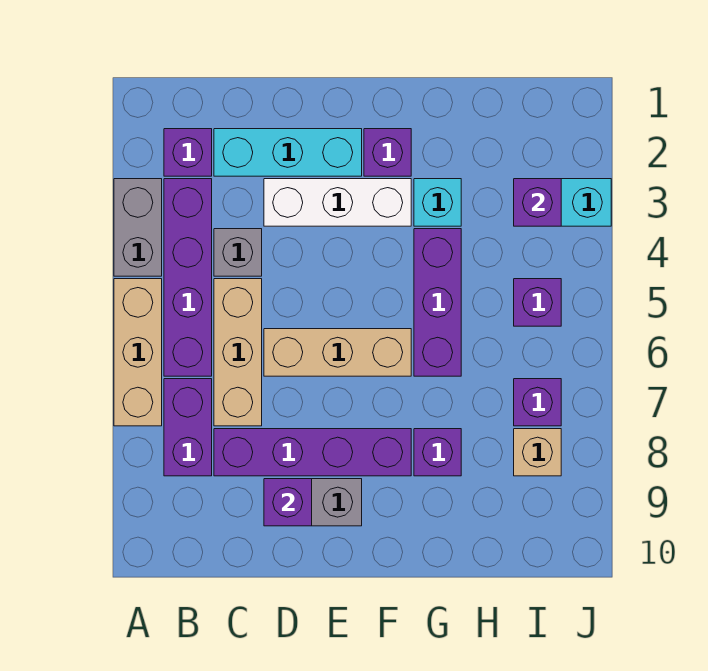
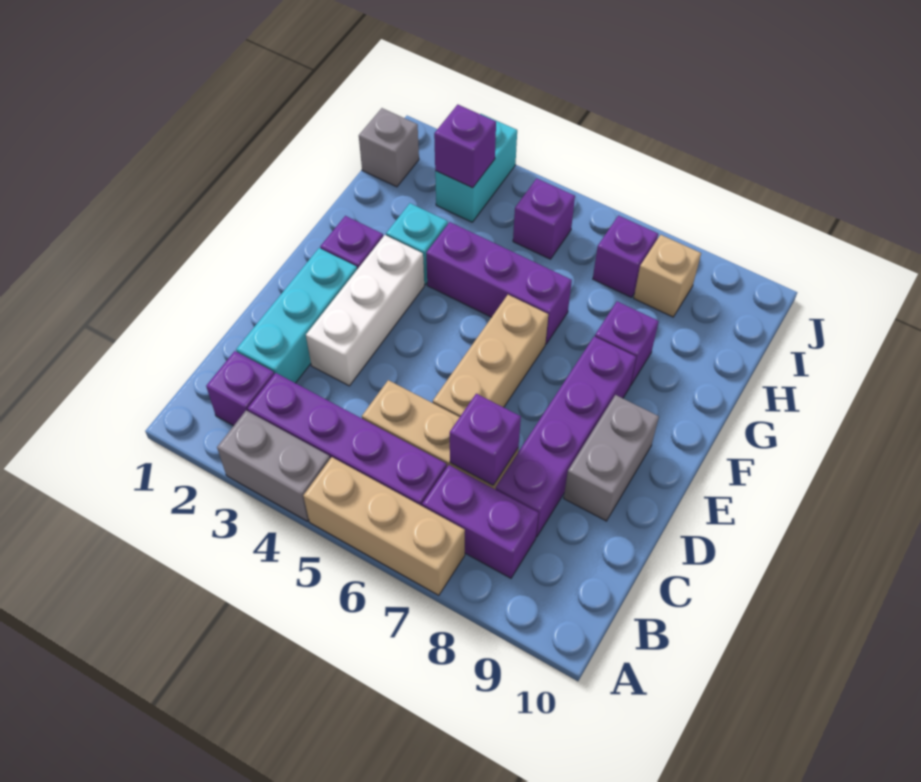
grey brick C4 level 1 -> grey brick I1 level 1
purple brick D9 level 2 -> purple brick C7 level 2

